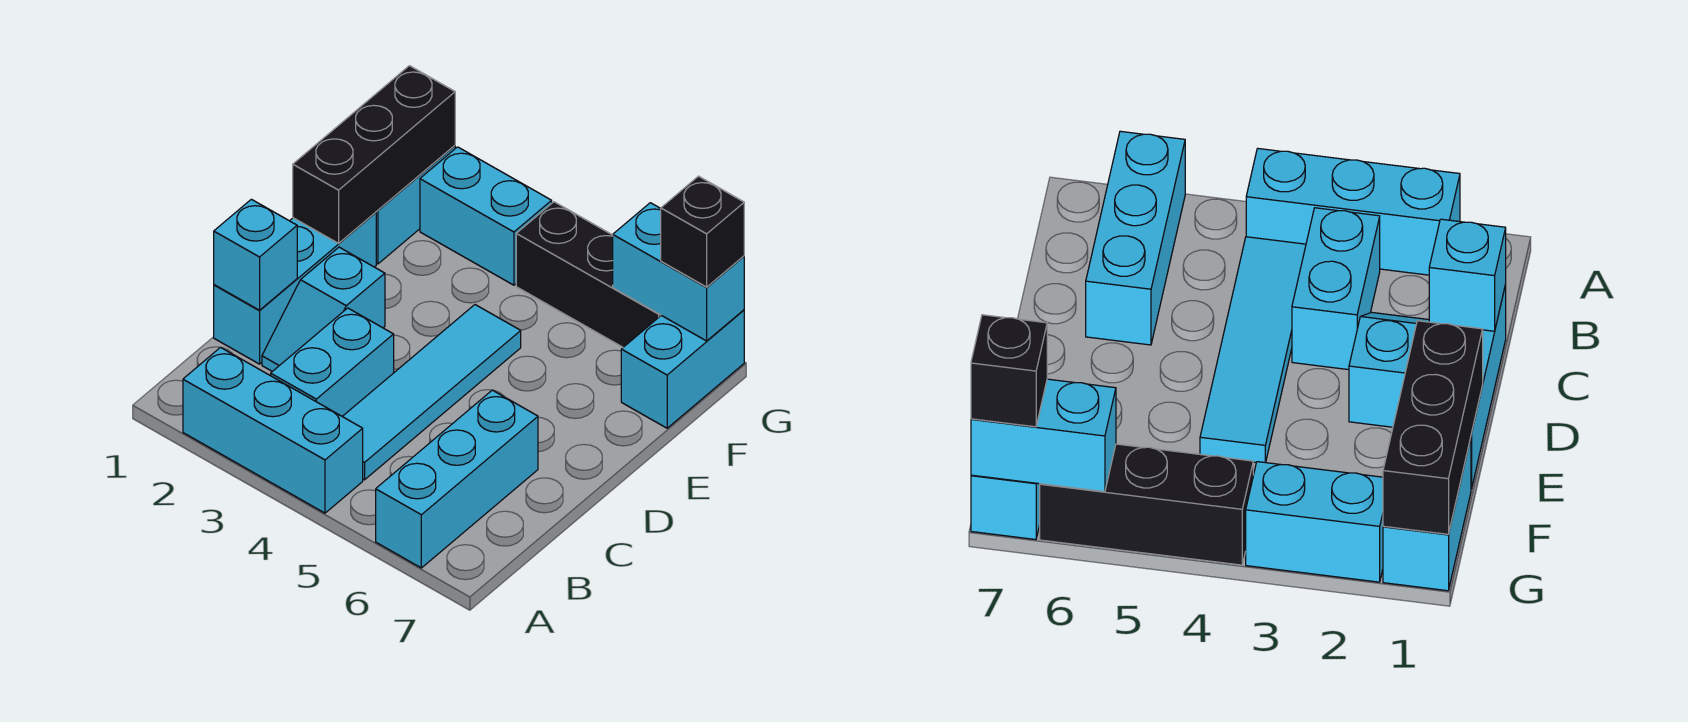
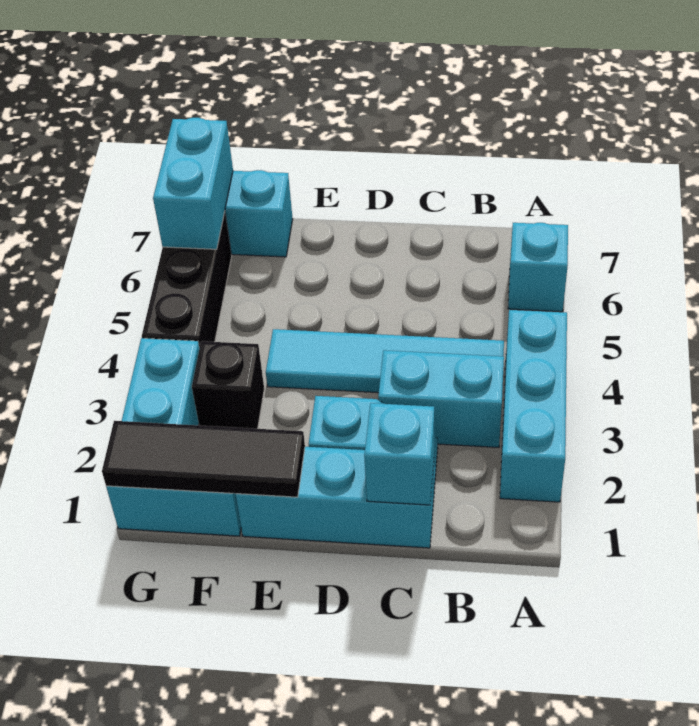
cyan brick A6:C6 level 1 -> cyan brick A6 level 1
black brick E1:G1 level 2 -> black tile E1:G1 level 2
black brick G7 level 3 -> black brick F3 level 1

